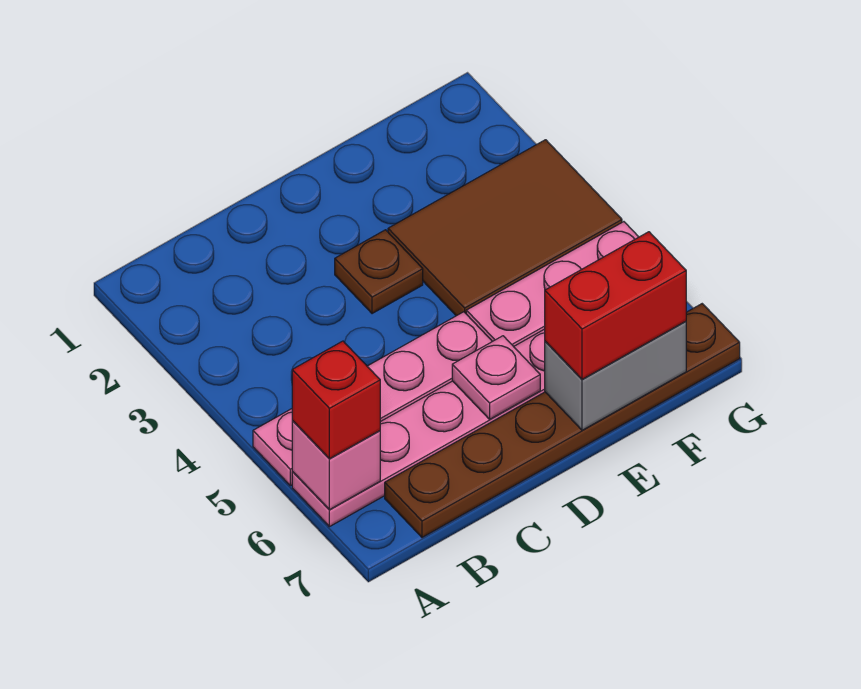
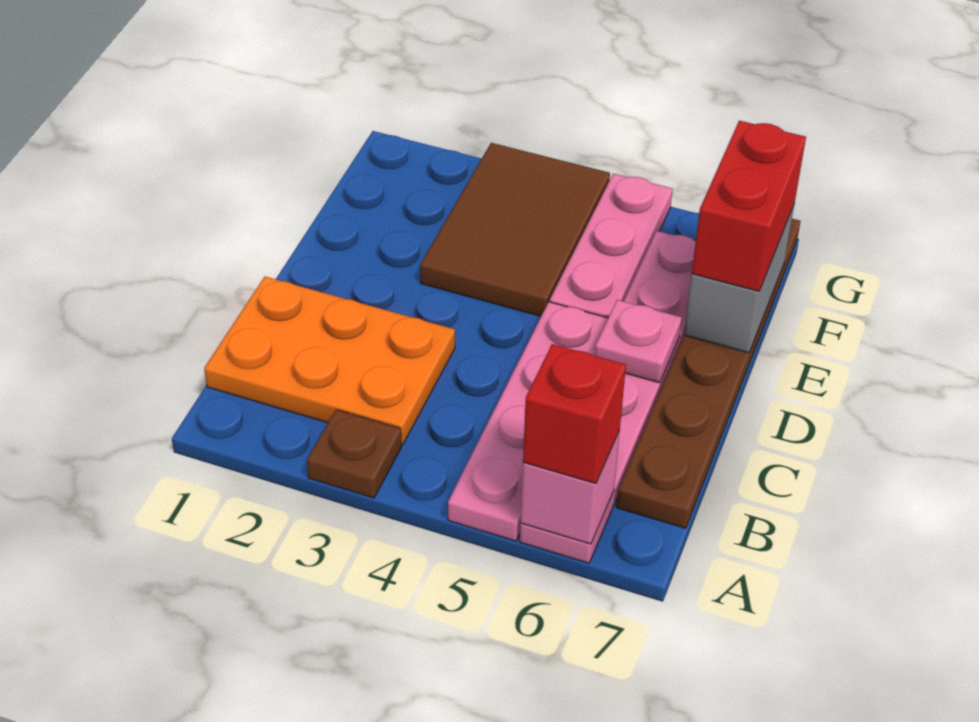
none -> orange plate B1:C3 level 1
brown plate D3 level 1 -> brown plate A3 level 1

